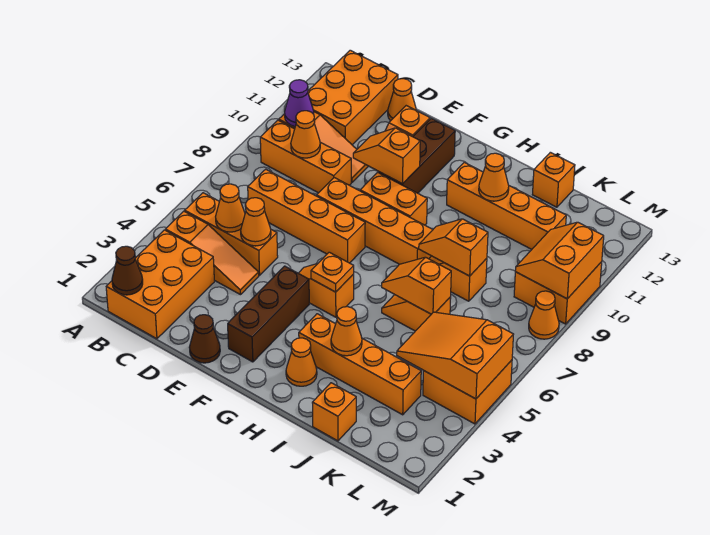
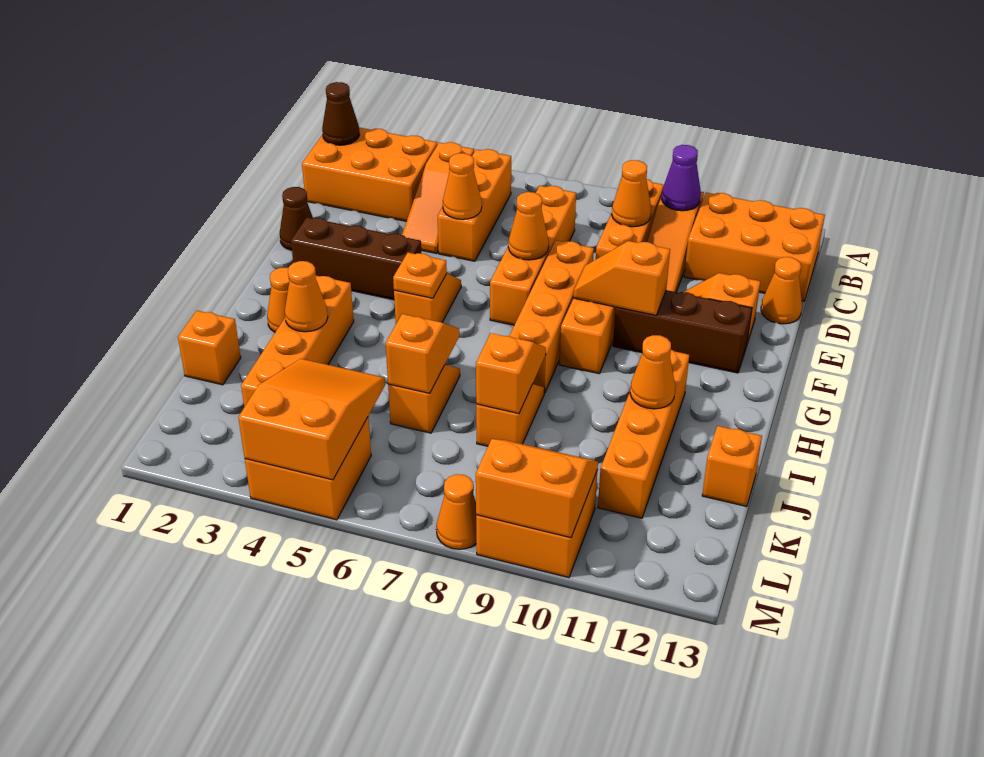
orange cone C5 level 2 -> orange cone E7 level 2
orange slope E10:F10 level 2 top F -> orange slope F9:F10 level 2 top 10

